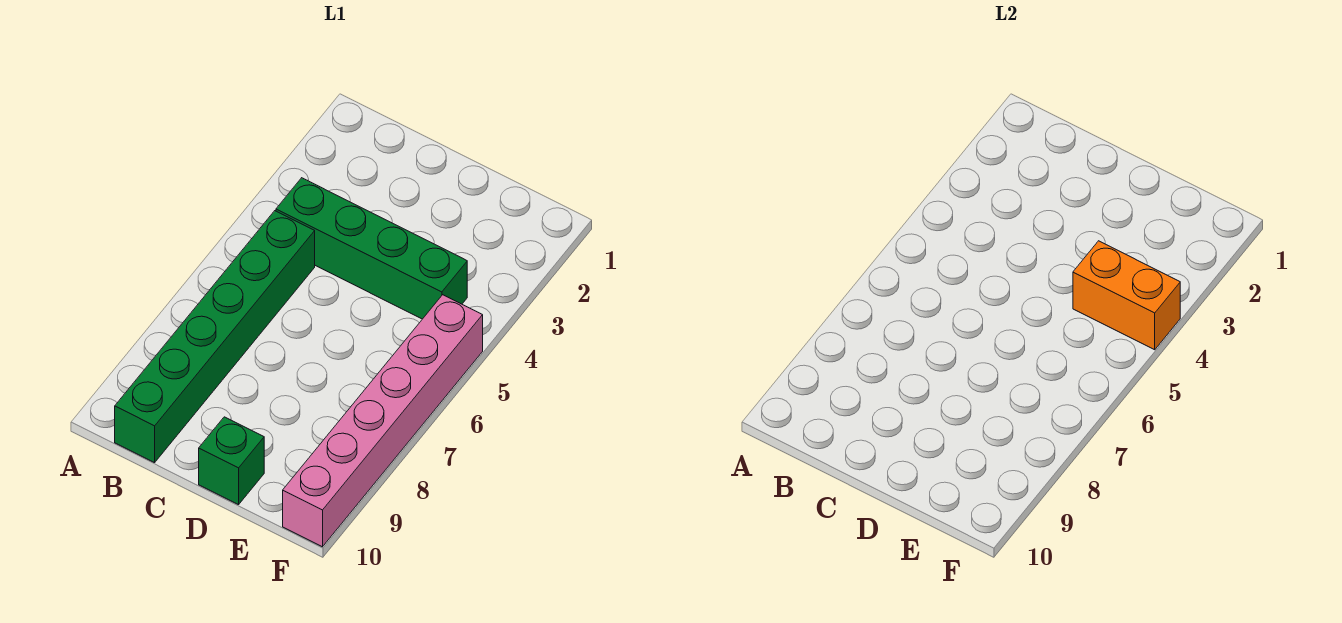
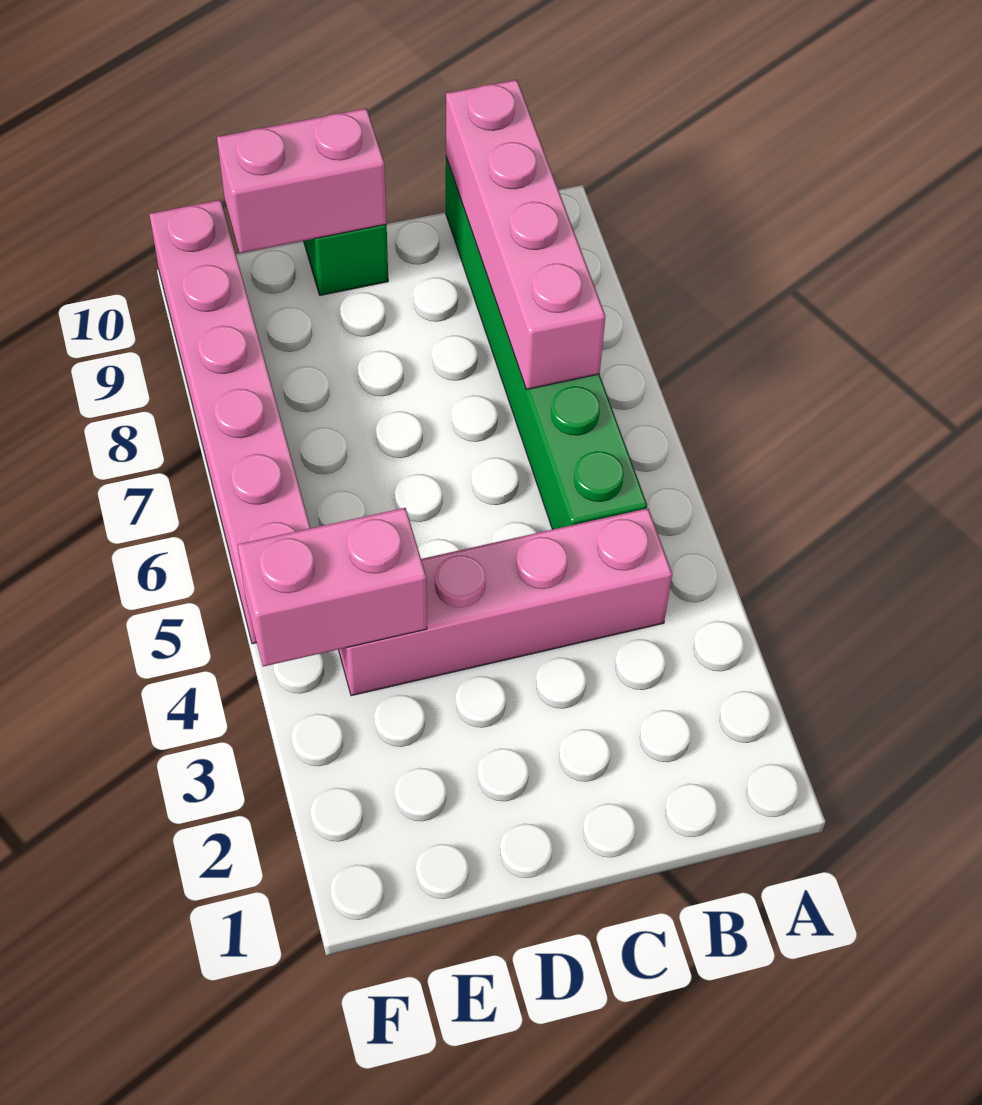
green brick B4:E4 level 1 -> pink brick B4:E4 level 1
none -> pink brick B7:B10 level 2
none -> pink brick D10:E10 level 2
orange brick E4:F4 level 2 -> pink brick E4:F4 level 2

